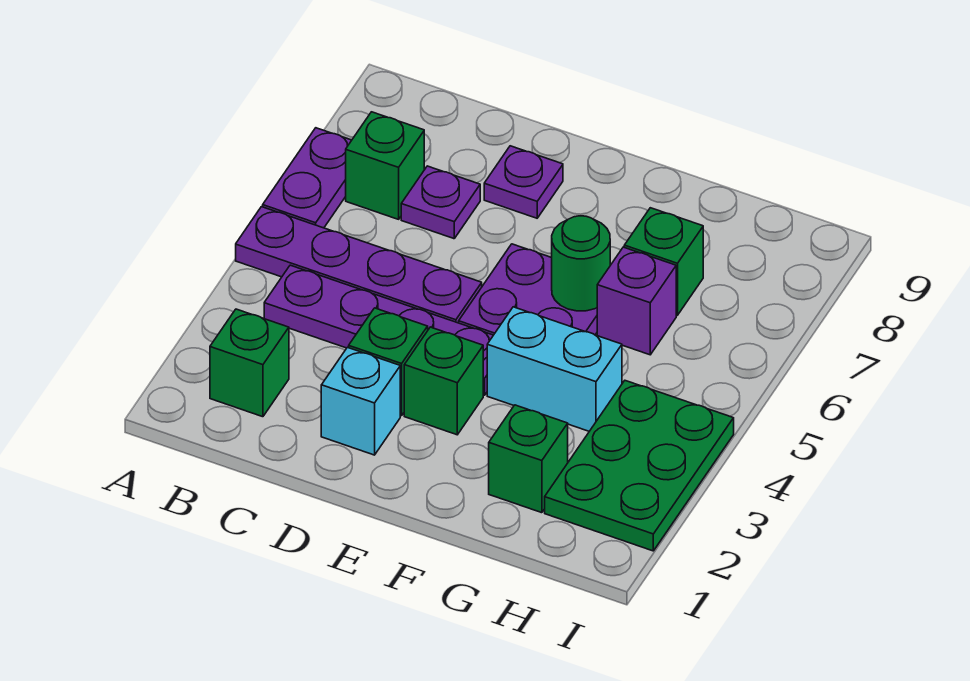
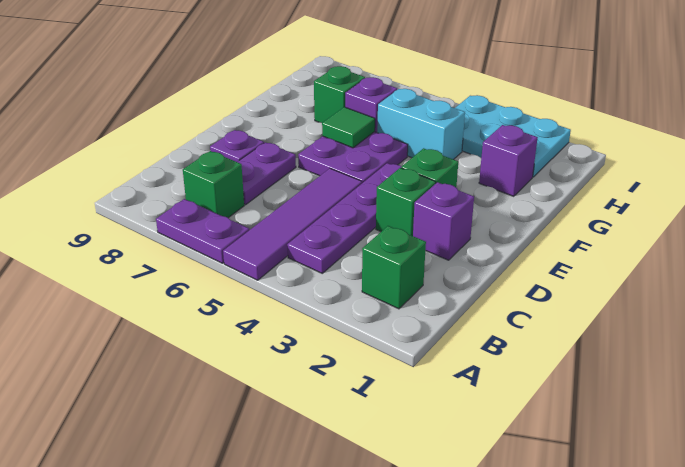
purple plate A5:D5 level 1 -> purple tile A5:D5 level 1
purple plate C7 level 1 -> purple plate C7:D7 level 1
cyan brick D2 level 1 -> purple brick D2 level 1
cyan brick F4:G4 level 1 -> cyan brick G4:G5 level 1
green round brick F6 level 2 -> green tile F6 level 2
green brick G2 level 1 -> purple brick G2 level 1
green plate H2:I4 level 1 -> cyan plate H2:I4 level 1

